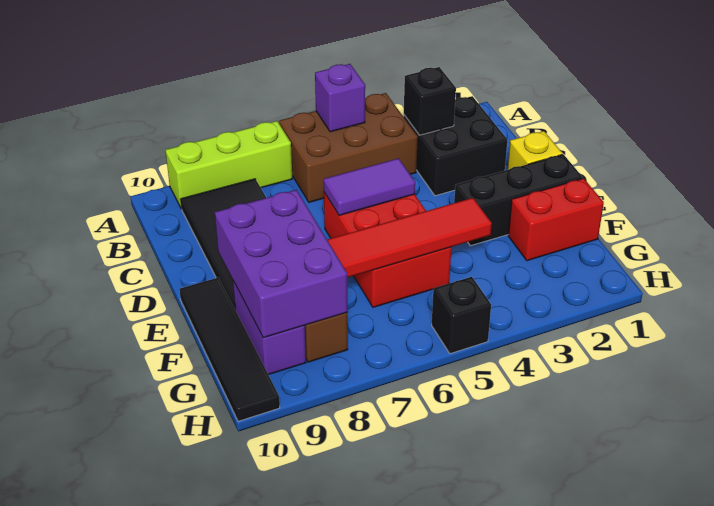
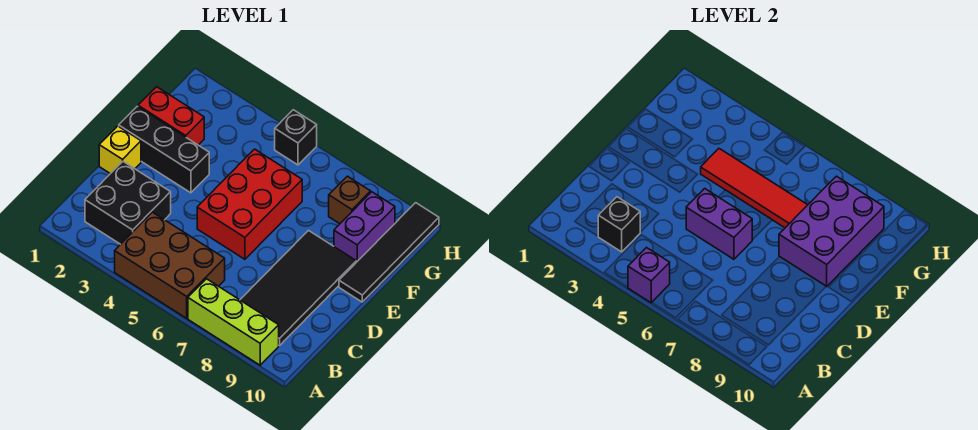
purple tile D5:D6 level 2 -> purple brick D5:D6 level 2

